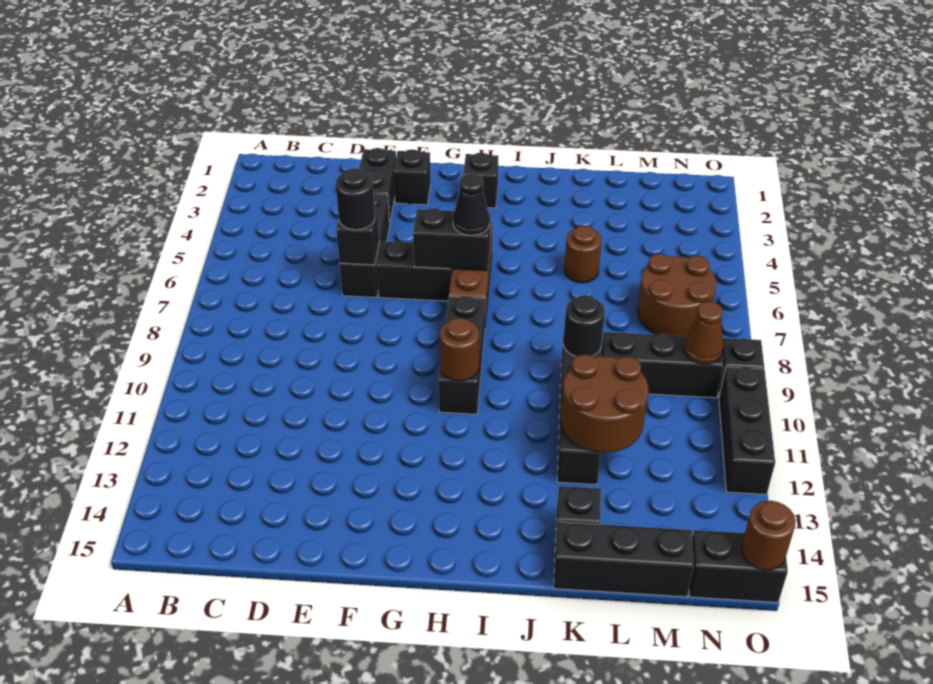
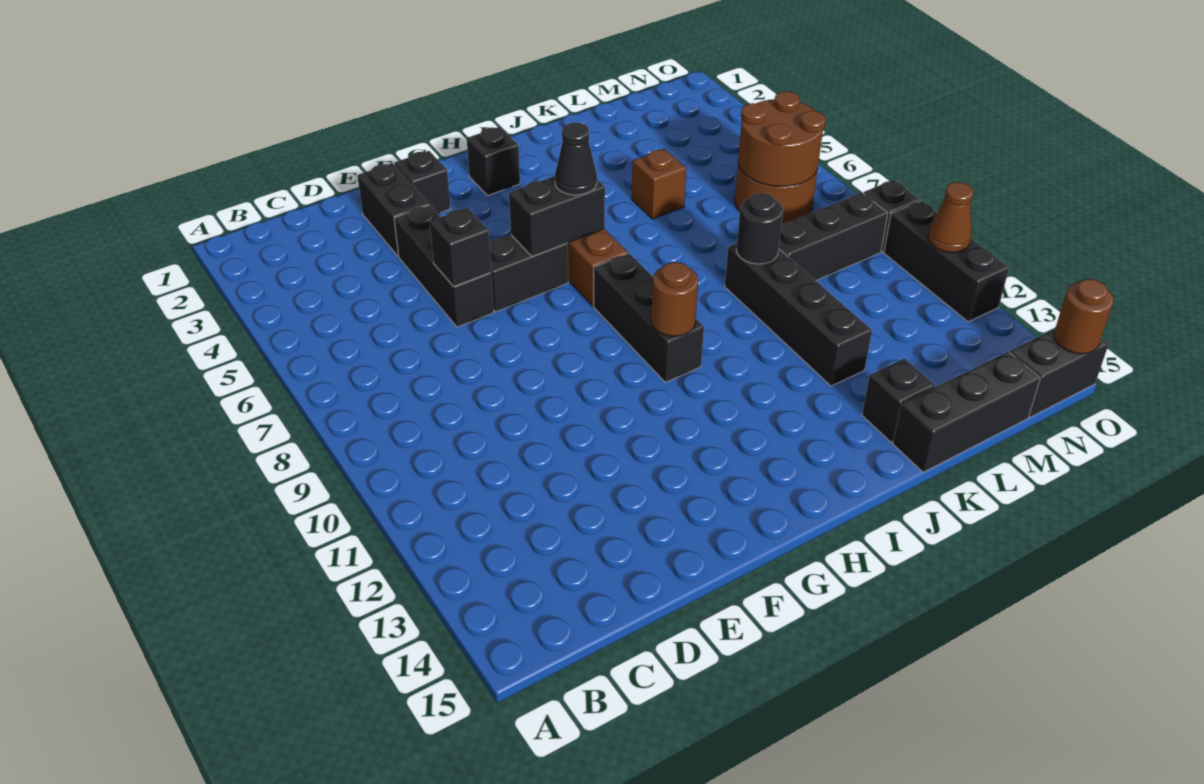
black round brick E6 level 3 -> none
brown round brick K5 level 1 -> brown brick K5 level 1
brown round brick K11:L12 level 2 -> brown round brick M6:N7 level 2
brown cone N9 level 2 -> brown cone O11 level 2

